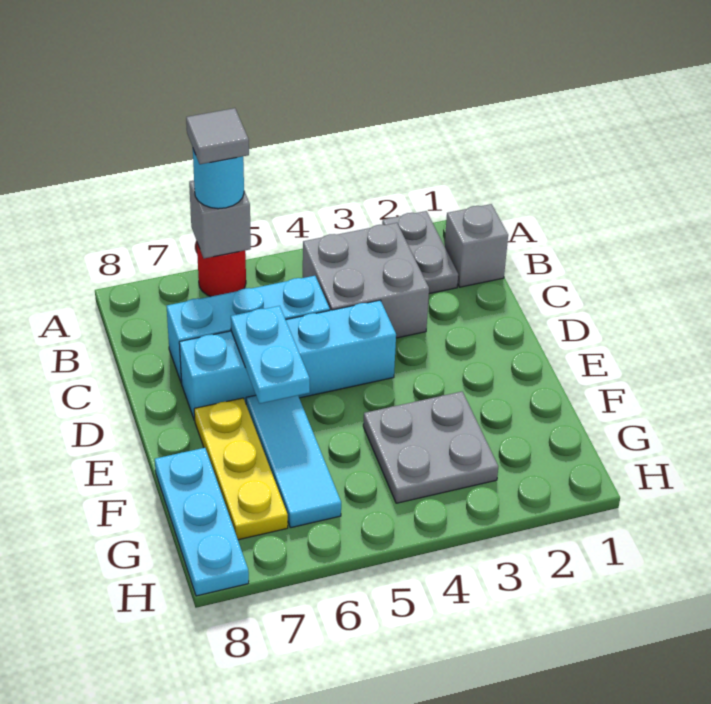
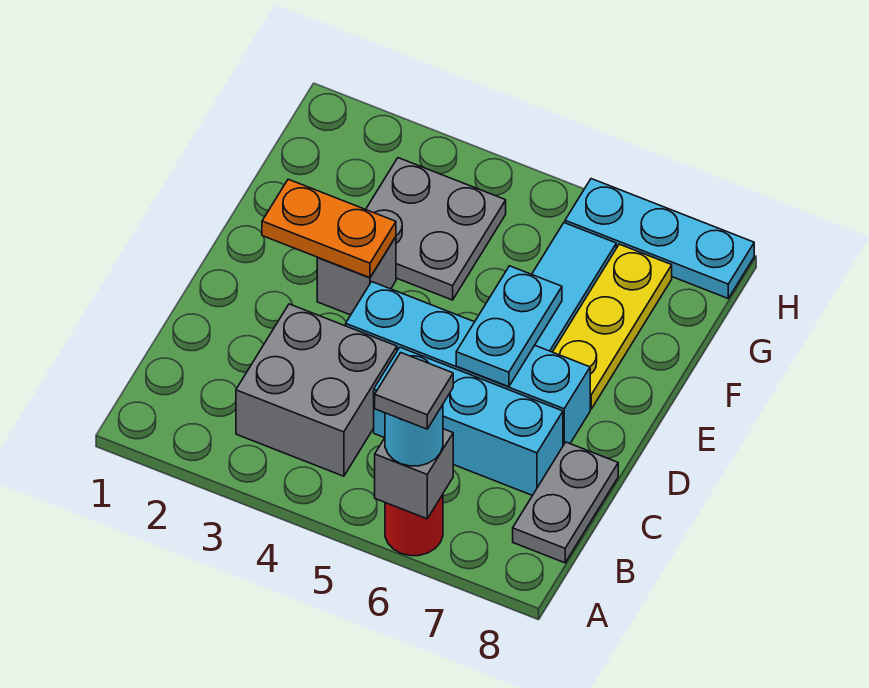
grey plate A2:B2 level 1 -> grey plate B8:C8 level 1
grey brick B1 level 1 -> grey brick E3 level 1
none -> orange plate E2:E3 level 2
cyan plate F8:H8 level 1 -> cyan plate H6:H8 level 1

